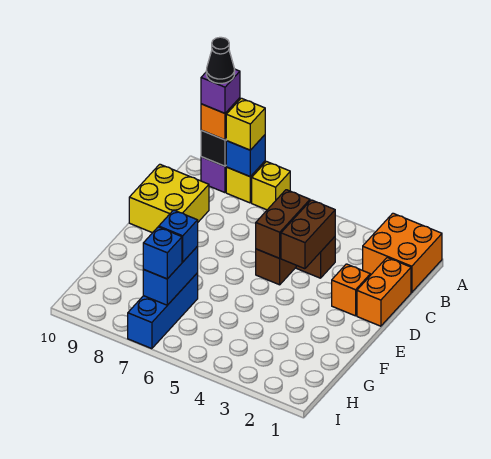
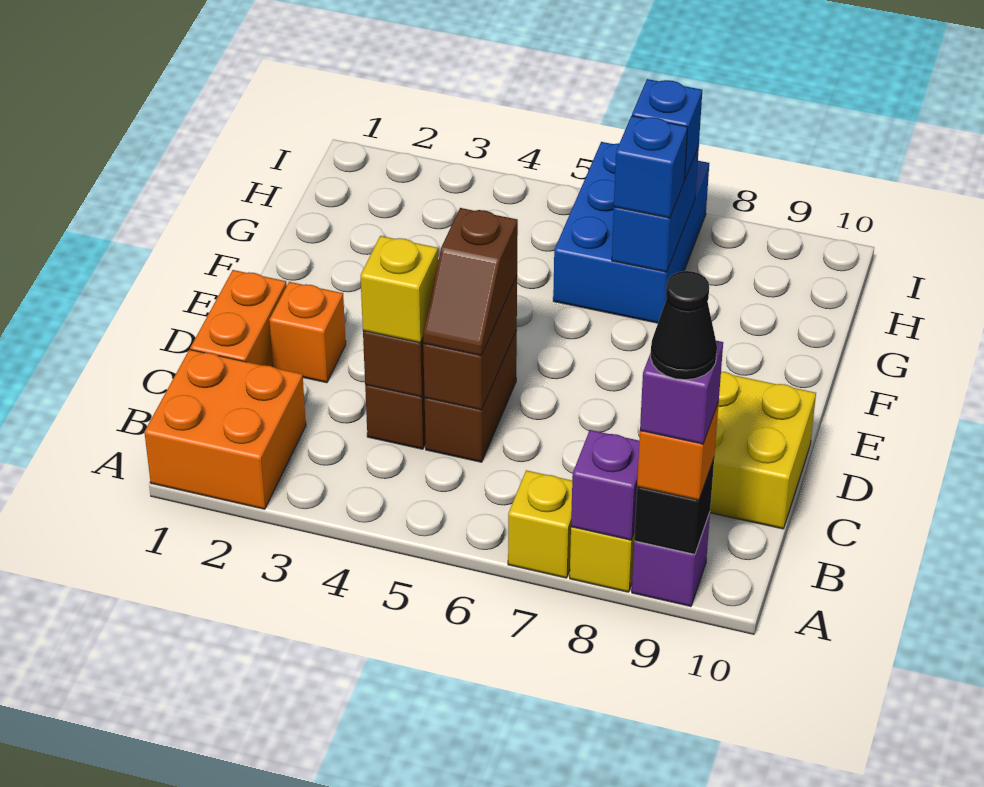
blue brick A8 level 2 -> purple brick A8 level 2
yellow brick A8 level 3 -> yellow brick C4 level 3
none -> brown slope C5:D5 level 3 top D
blue brick G7:I7 level 1 -> blue brick G6:I7 level 1

